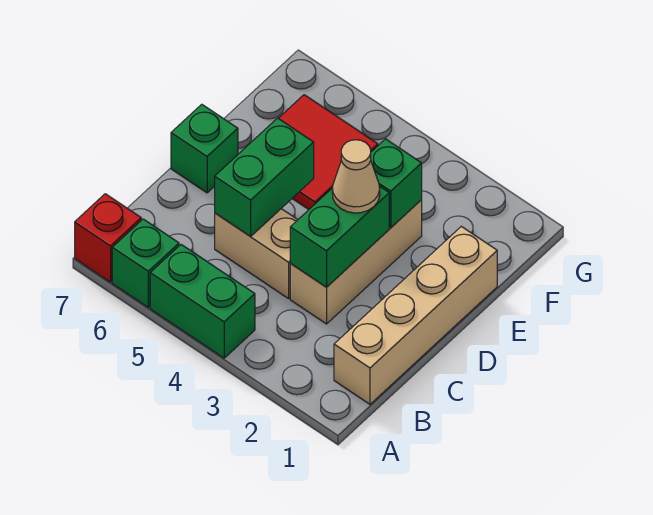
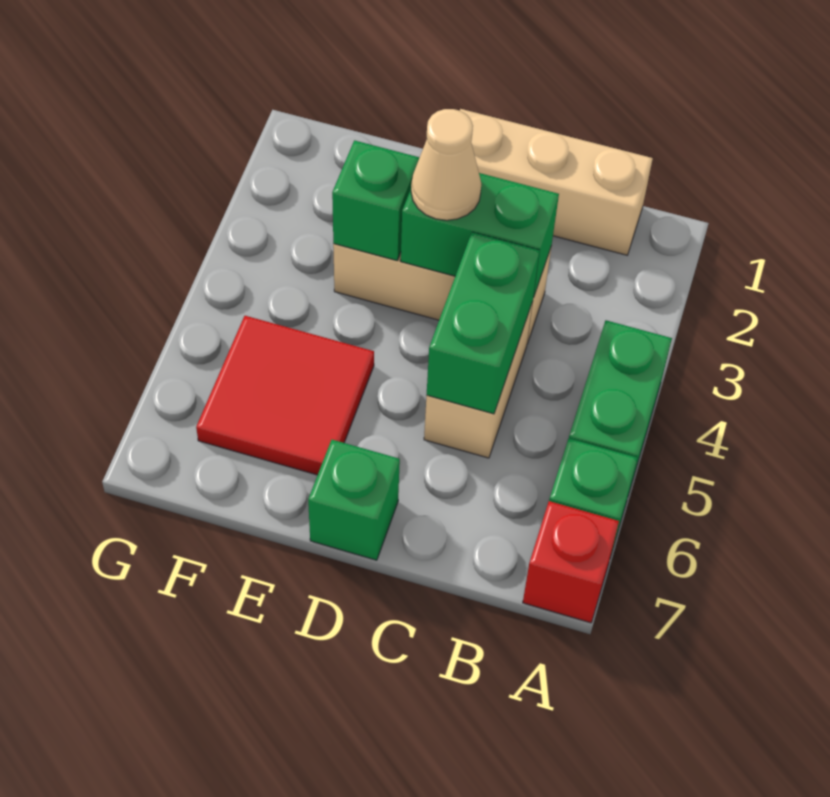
tan brick B1:E1 level 1 -> tan brick B1:D1 level 1
green brick C5:D5 level 2 -> green brick C4:C5 level 2

